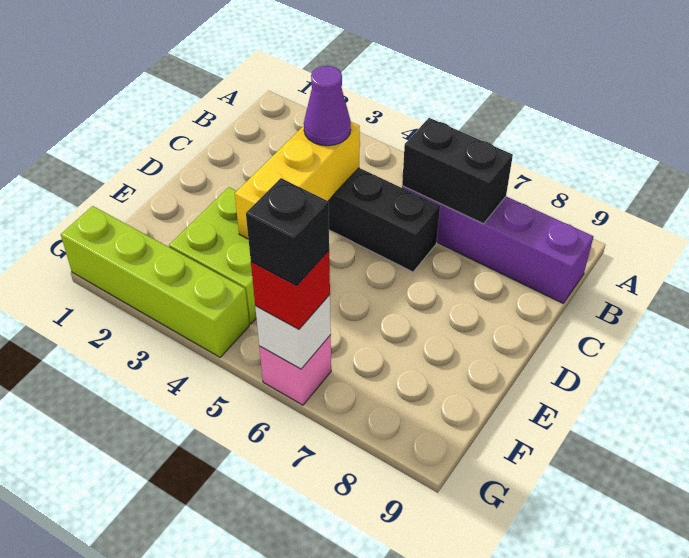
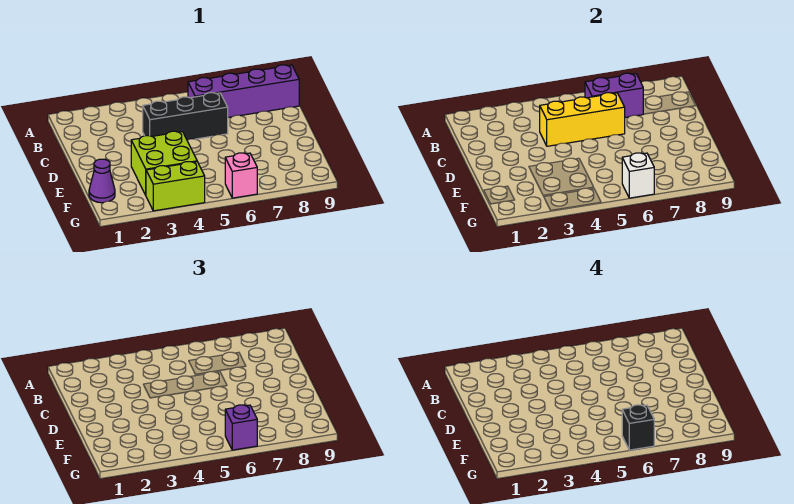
black brick B6:B7 level 2 -> purple brick B6:B7 level 2
yellow brick C4:E4 level 2 -> yellow brick C4:C6 level 2
purple cone C4 level 3 -> purple cone F1 level 1
lime brick G1:G4 level 1 -> lime brick G3:G4 level 1
red brick G6 level 3 -> purple brick G6 level 3

